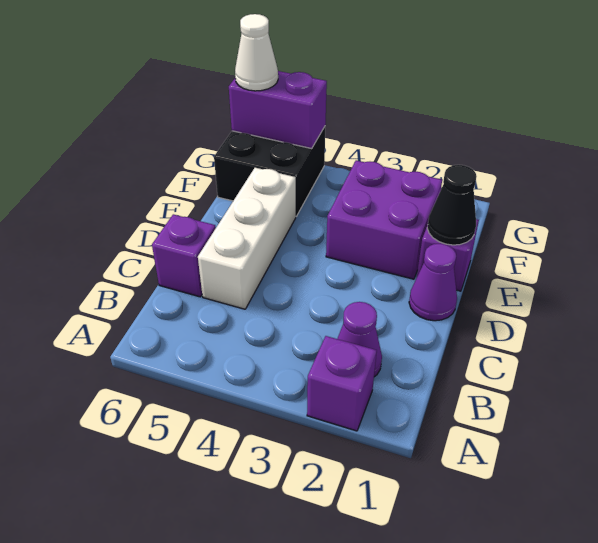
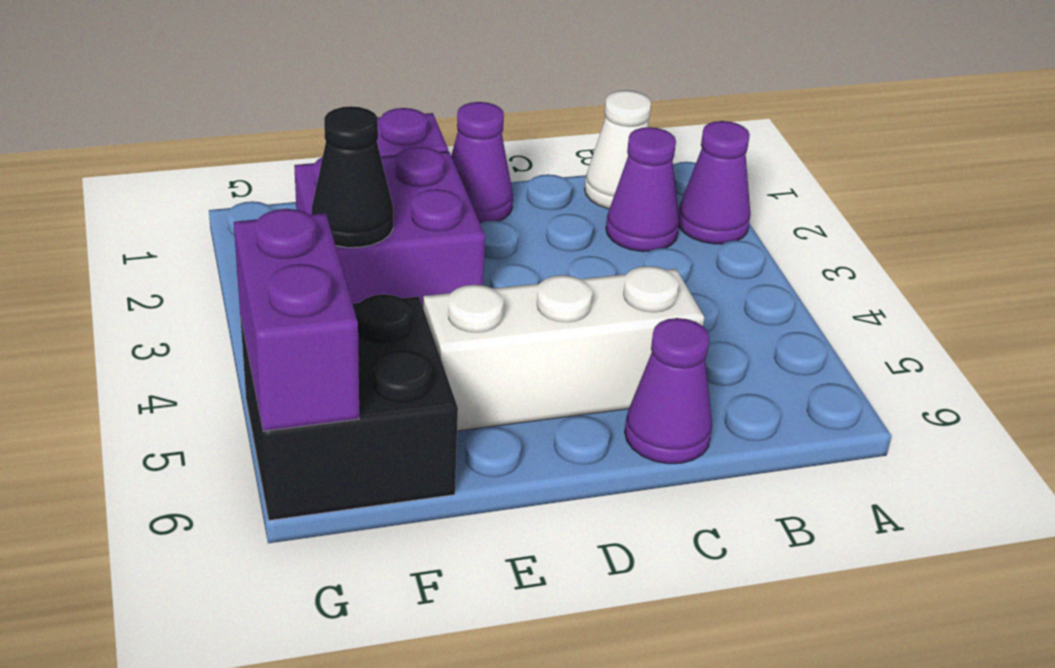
purple brick A2 level 1 -> purple cone A2 level 1
purple brick C6 level 1 -> purple cone C6 level 1
black cone E1 level 2 -> black cone F3 level 2
white cone G6 level 3 -> white cone B1 level 1

